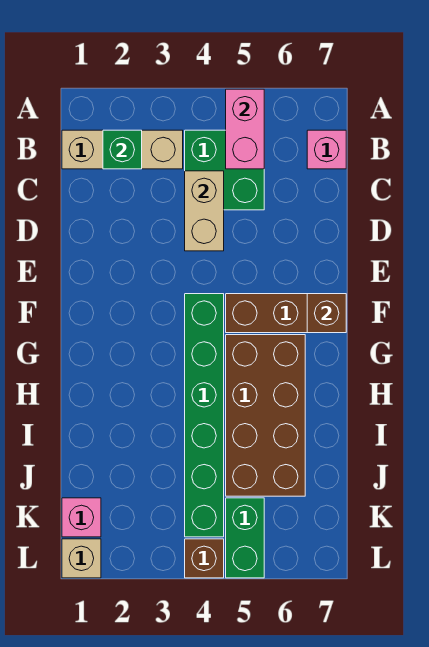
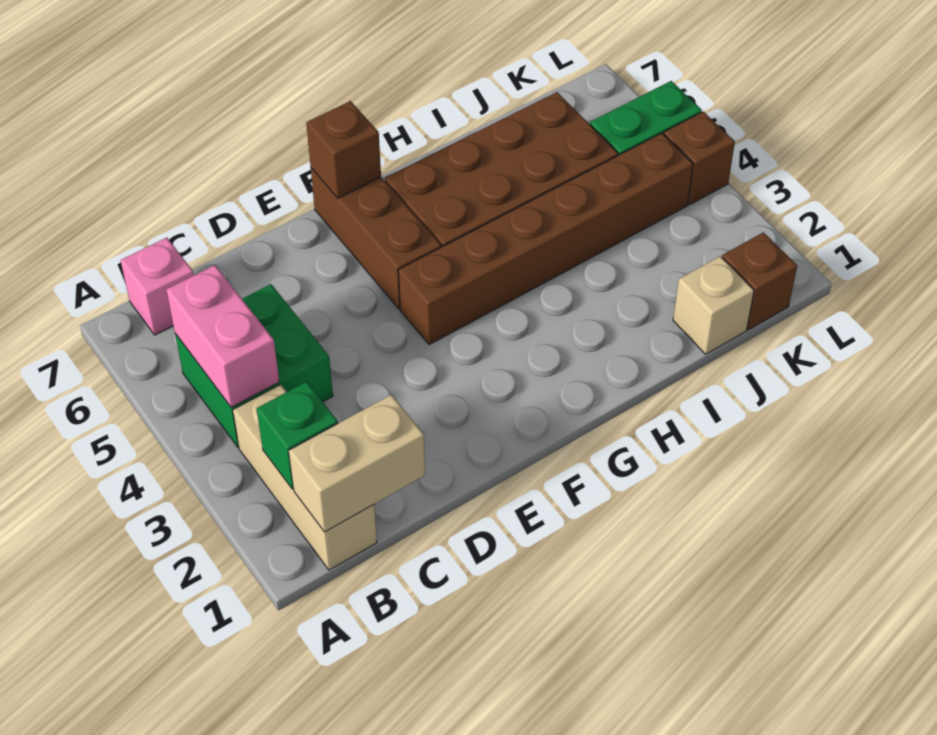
pink brick A5:B5 level 2 -> pink brick B4:B5 level 2
tan brick C4:D4 level 2 -> tan brick B1:C1 level 2
green brick F4:K4 level 1 -> brown brick F4:K4 level 1
pink brick K1 level 1 -> brown brick K1 level 1
tan brick L1 level 1 -> tan brick J1 level 1

